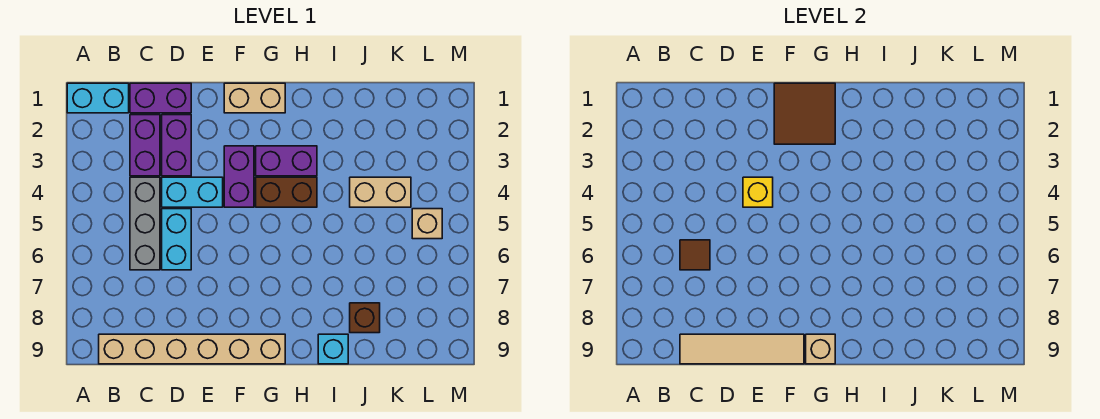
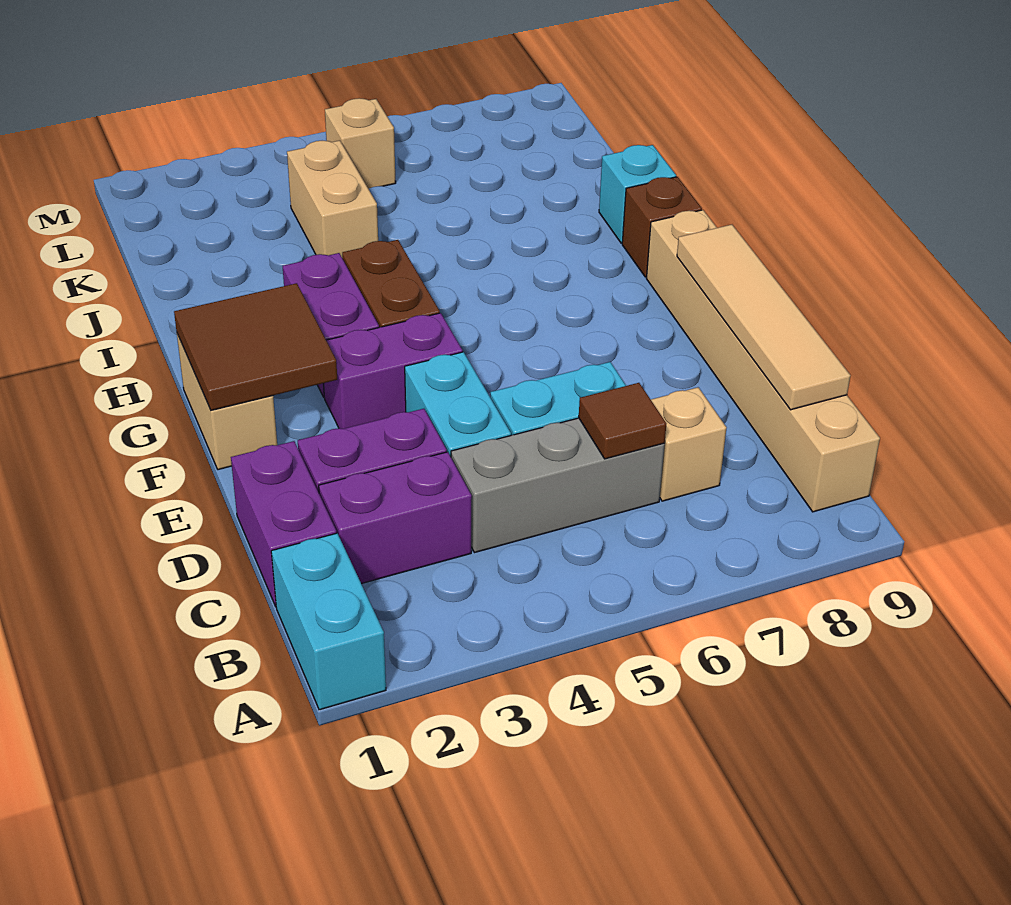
yellow brick E4 level 2 -> none
tan brick G9 level 2 -> tan brick C7 level 1
brown brick J8 level 1 -> brown brick H9 level 1

